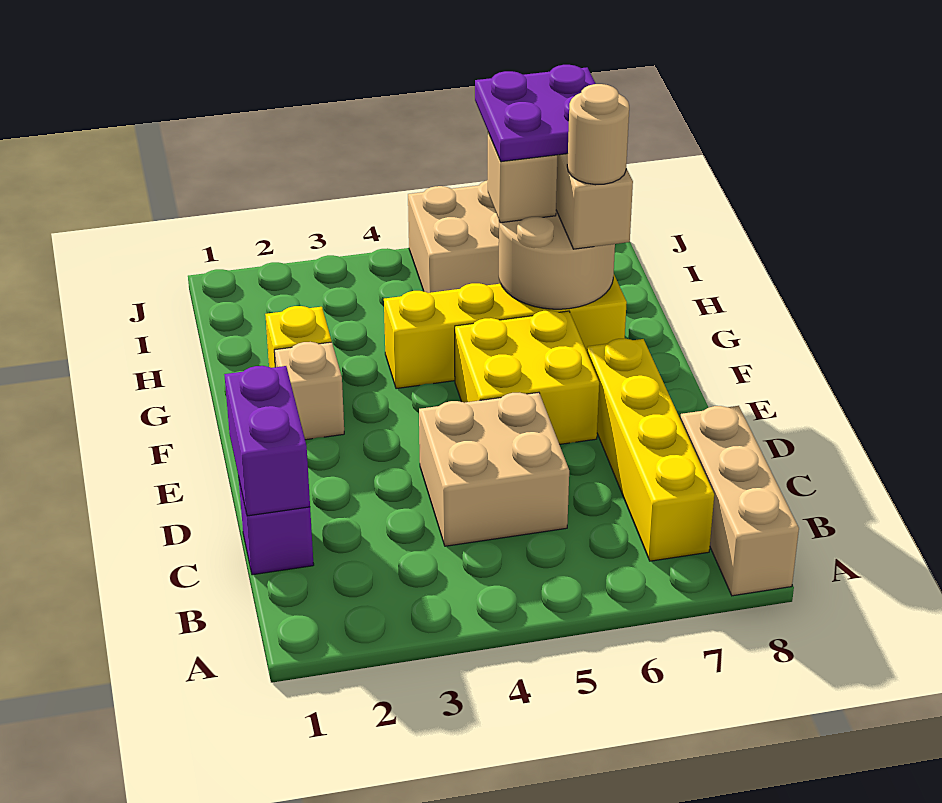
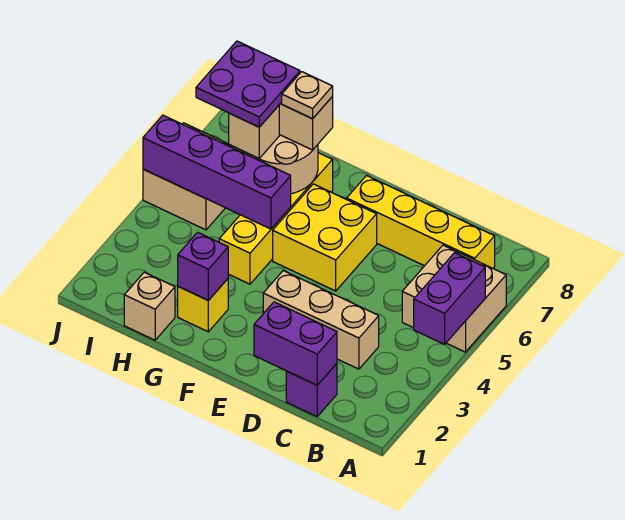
none -> purple brick A4:A5 level 2
tan brick A8:C8 level 1 -> tan brick C3:E3 level 1
tan brick C4:D5 level 1 -> tan brick A5:B6 level 1
tan brick F2 level 1 -> tan brick H1 level 1
none -> purple brick G2 level 2
none -> purple brick G5:J5 level 2
tan round brick G7 level 4 -> tan plate G7 level 4

